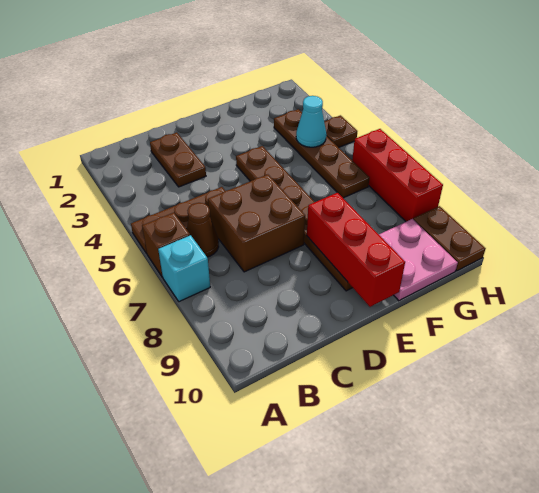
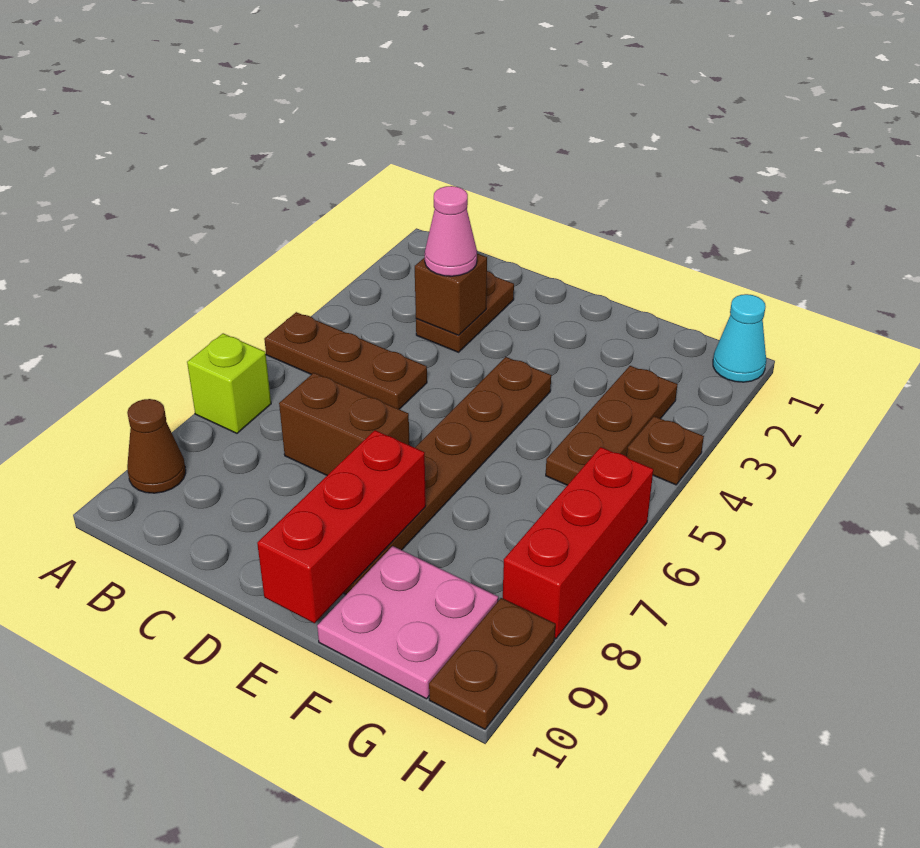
brown brick A6 level 1 -> brown brick C3 level 2
cyan brick A7 level 1 -> lime brick A7 level 1
brown cone B6 level 1 -> brown cone A9 level 1
none -> pink cone C3 level 3
brown brick C6:D7 level 1 -> brown brick C7:D7 level 1
brown plate G3:G6 level 1 -> brown plate G3:G5 level 1
cyan cone G4 level 2 -> cyan cone H1 level 1

